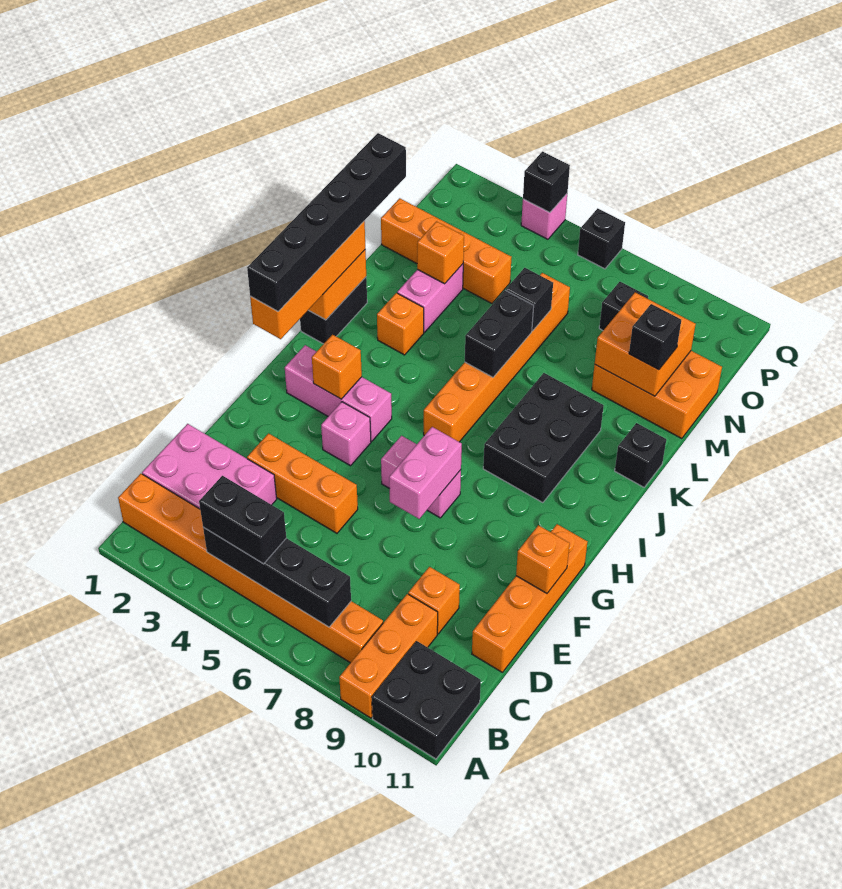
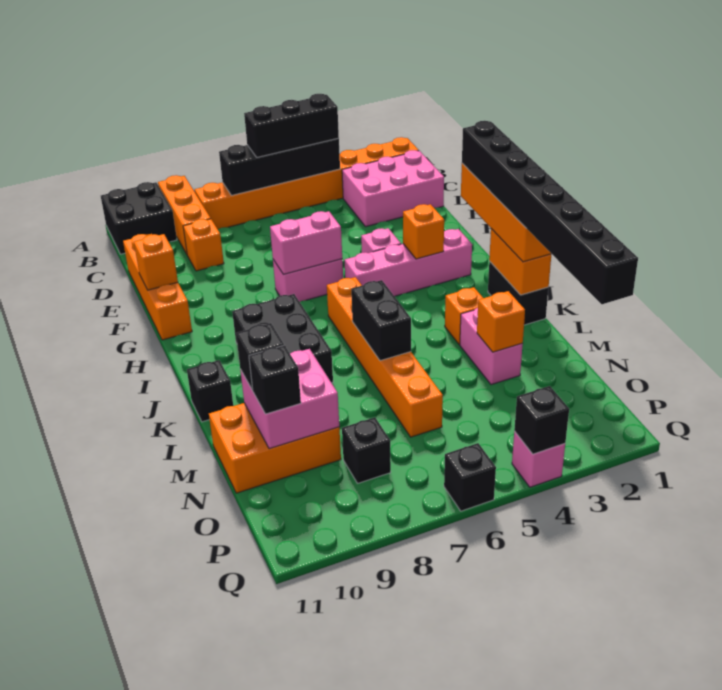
black brick B4:B5 level 3 -> black brick B4:B6 level 3
orange brick E3:E5 level 1 -> none
pink brick F7:G7 level 2 -> pink brick G6:G7 level 2
black brick H1:M1 level 4 -> black brick H1:O1 level 4
pink brick H2:H4 level 1 -> pink brick H2:H5 level 1
black brick M6 level 2 -> black brick N10 level 3
orange brick M9:N10 level 2 -> pink brick M9:N10 level 2
orange brick N1:N4 level 1 -> none

